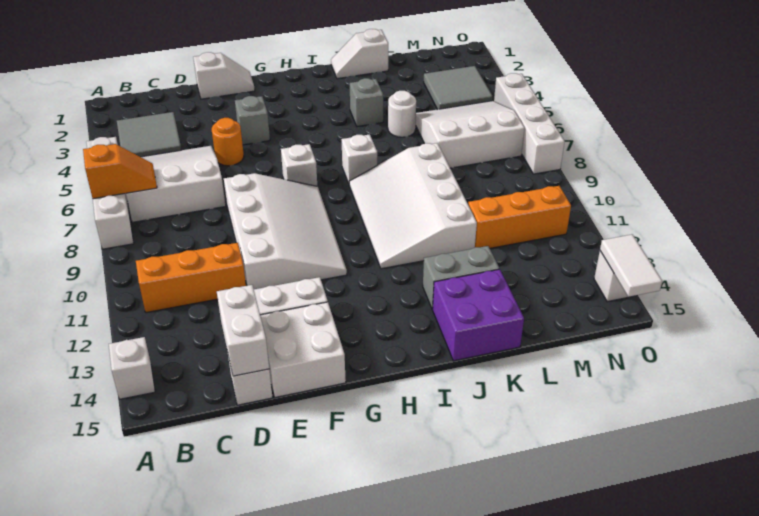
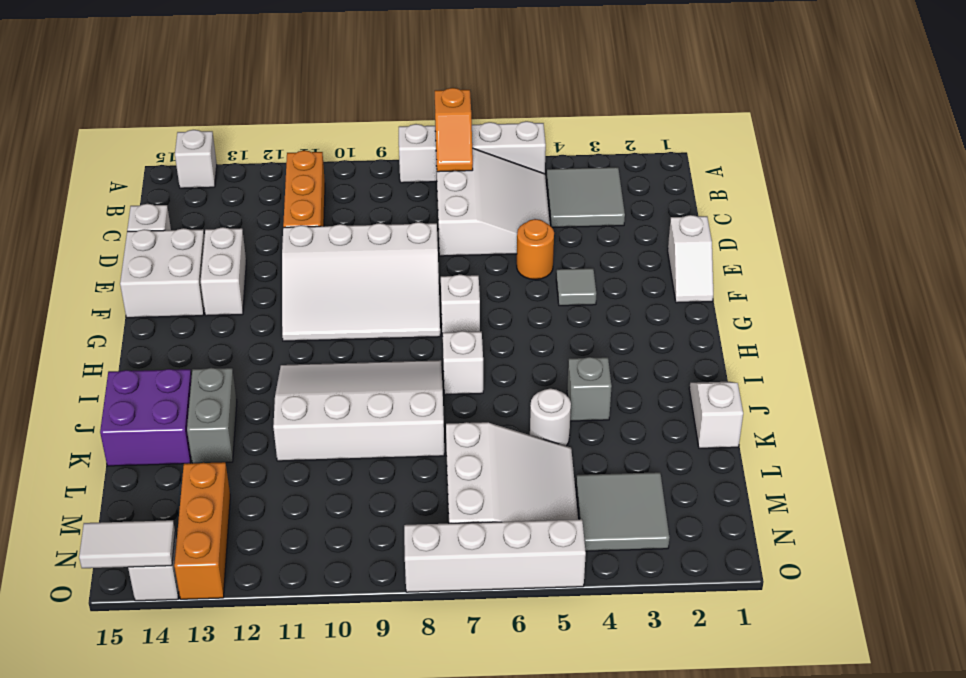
white brick D14:D15 level 2 -> none
grey brick F4 level 1 -> grey tile F4 level 1
orange brick L11:N11 level 1 -> orange brick M13:O13 level 1

